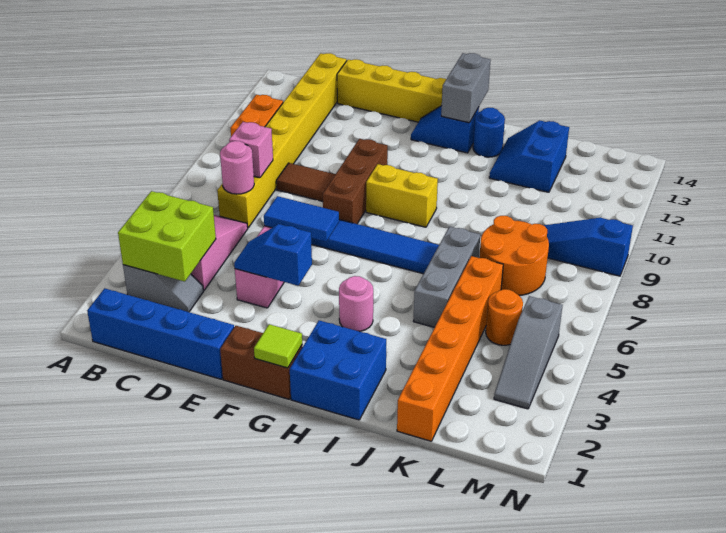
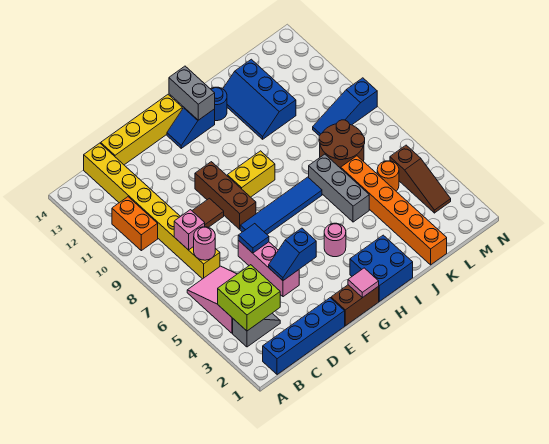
blue tile E6:F6 level 2 -> blue tile E6 level 2
lime tile G1 level 2 -> pink tile G1 level 2
blue slope J12:K13 level 1 top K -> blue slope J11:K13 level 1 top K
orange round brick K7:L8 level 1 -> brown round brick K7:L8 level 1
grey slope M3:M5 level 1 top 5 -> brown slope M3:M5 level 1 top 5

